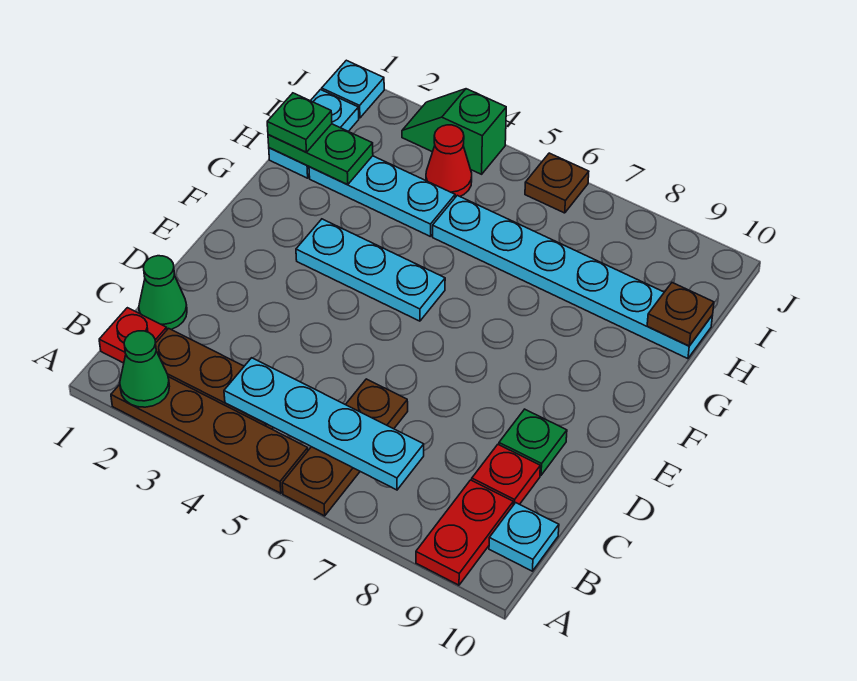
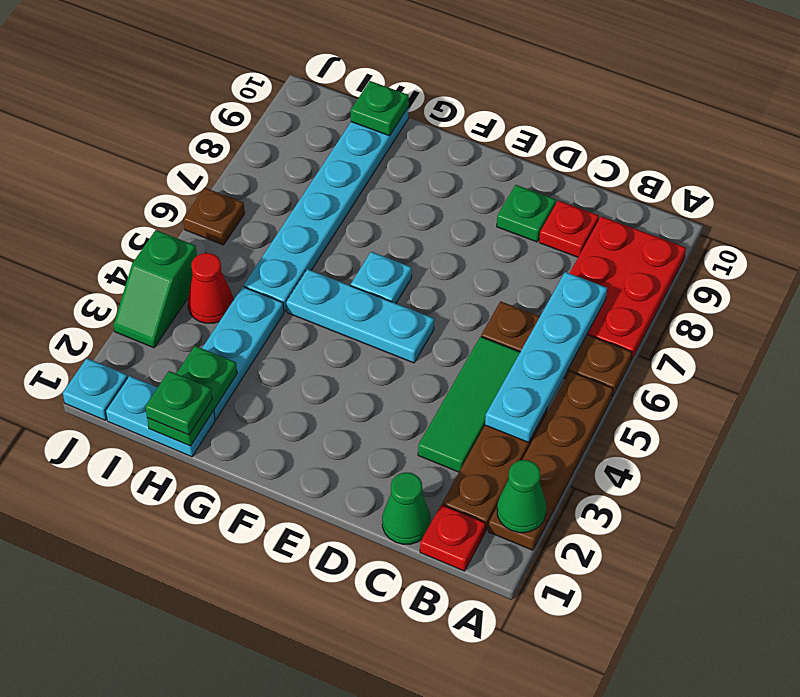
red plate A9:B9 level 1 -> red plate A7:B9 level 1
cyan plate B10 level 1 -> cyan plate F6 level 1
none -> green tile C3:C5 level 1
cyan plate F3:F5 level 1 -> cyan plate E5:G5 level 1
brown plate H10 level 2 -> green plate H10 level 2

